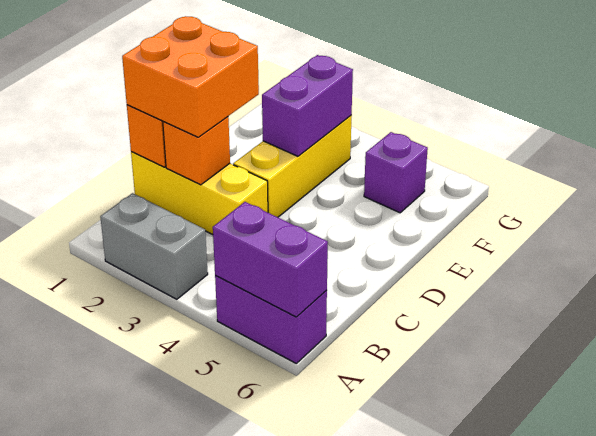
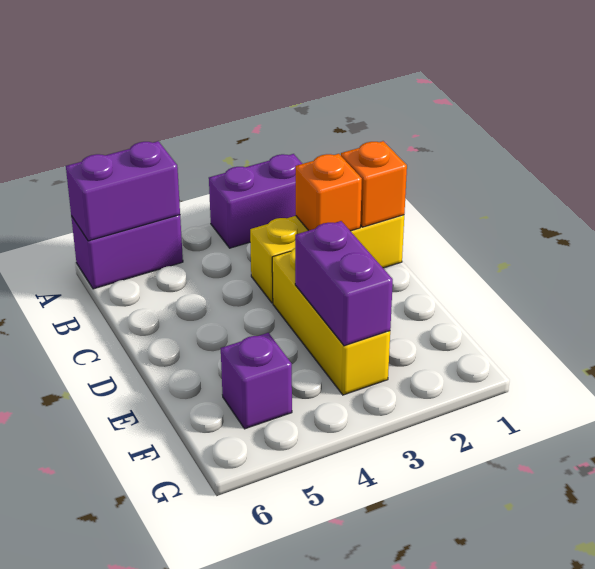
grey brick A2:A3 level 1 -> purple brick A2:A3 level 1
orange brick C1:D2 level 3 -> none

